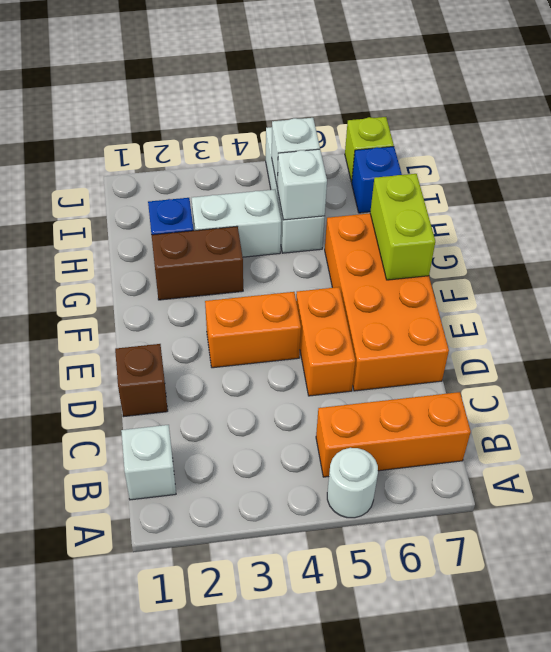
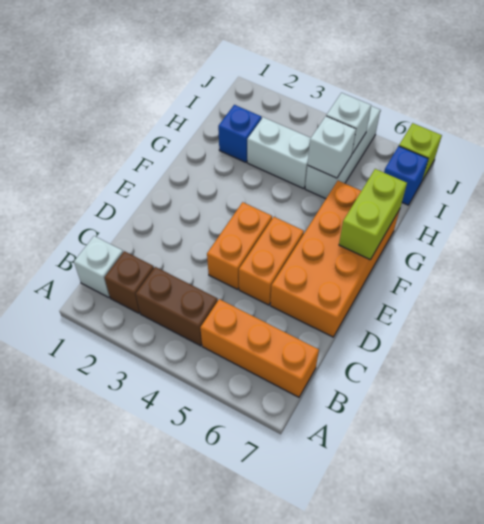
white round brick A5 level 1 -> none
brown brick D1 level 1 -> brown brick B2 level 1
orange brick E3:E4 level 1 -> orange brick D4:E4 level 1
brown brick G2:G3 level 1 -> brown brick B3:B4 level 1

